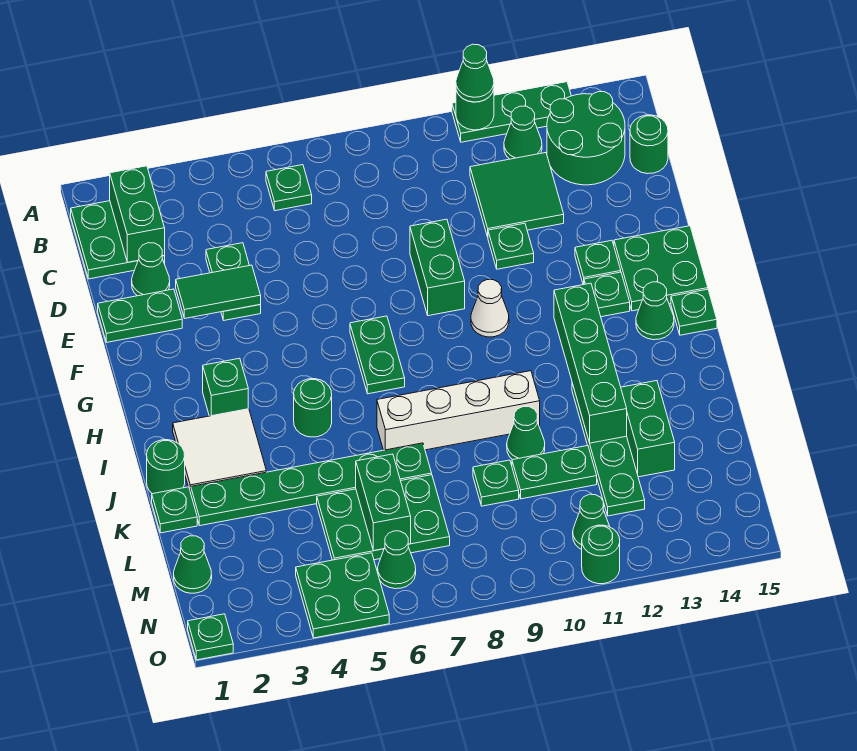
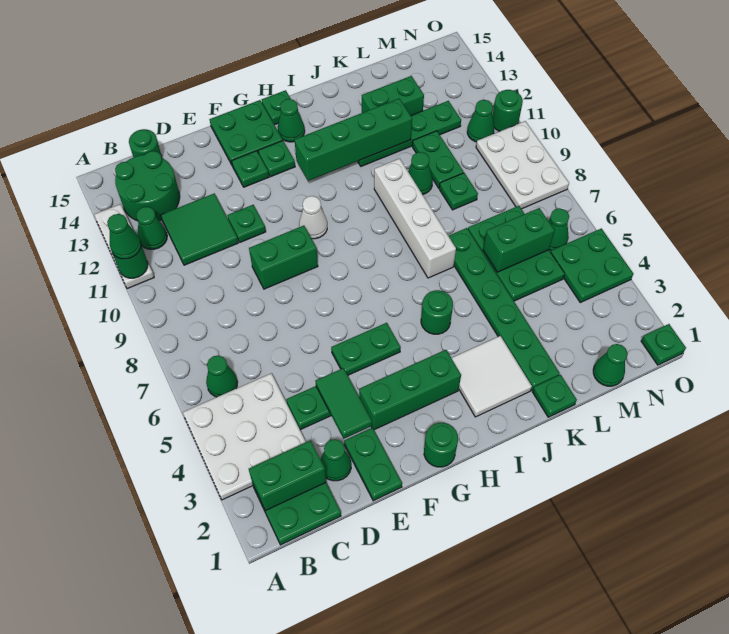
none -> white plate A3:C5 level 1
green plate A11:A13 level 1 -> white plate A11:A13 level 1
green plate B6 level 1 -> green cone B6 level 1
green plate G7:H7 level 1 -> green plate F5:G5 level 1
green brick H3 level 1 -> green brick F3:H3 level 1
green round brick J1 level 1 -> green round brick G1 level 1
none -> white plate N8:O10 level 1

